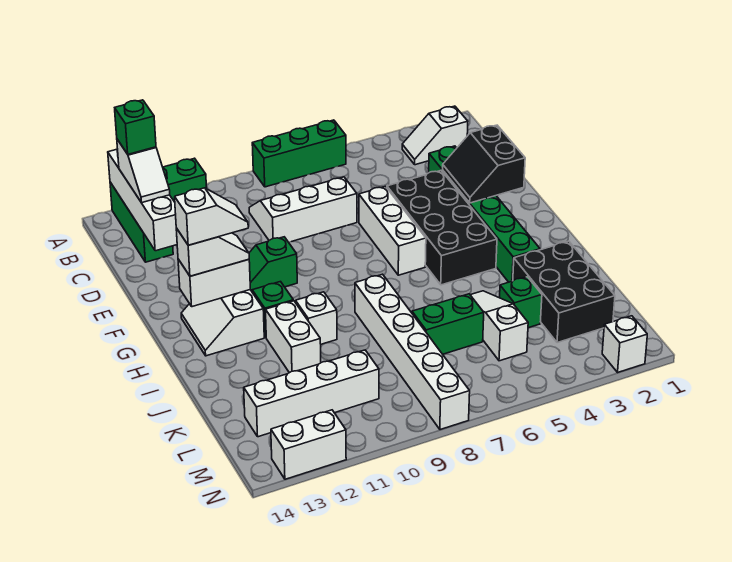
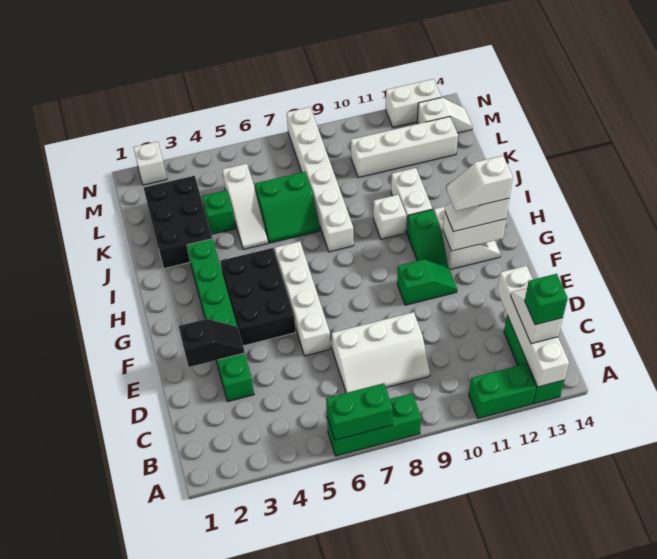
none -> green brick A6:A7 level 2
white slope B2:B3 level 1 top 2 -> white slope M13:M14 level 1 top 13
black slope E2:F3 level 2 top 2 -> black slope E2:E3 level 2 top 2
black brick E4:H5 level 1 -> black brick F4:H5 level 1
white brick E6:G6 level 1 -> white brick E6:H6 level 1

